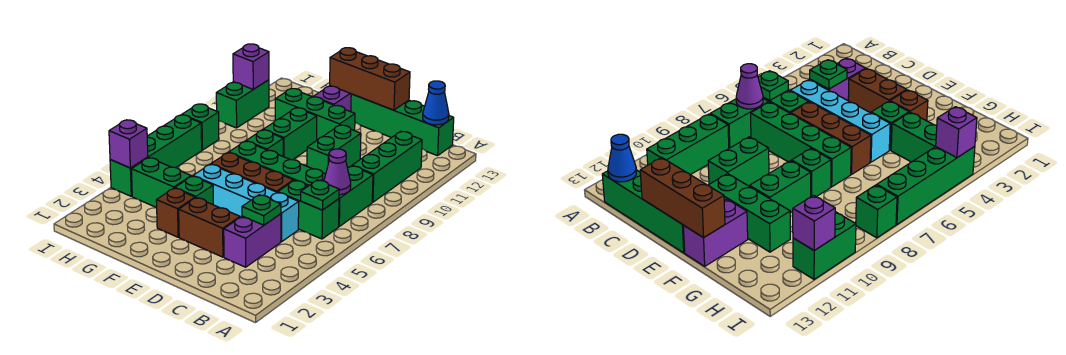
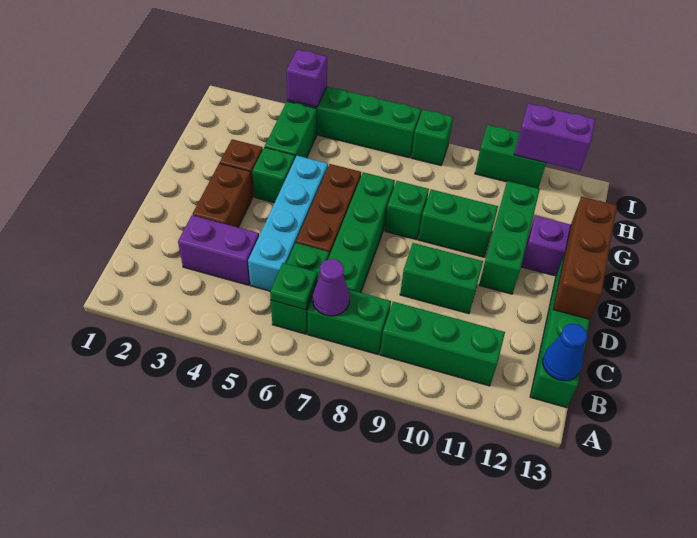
green plate C4 level 2 -> none
purple brick I11 level 2 -> purple brick I11:I12 level 2

